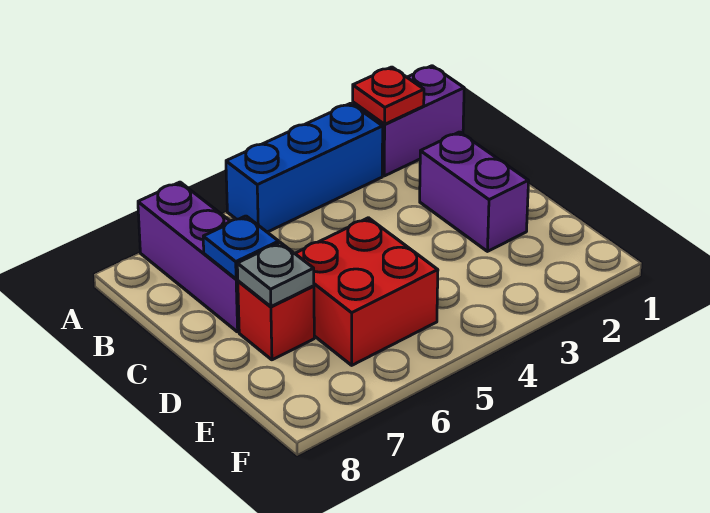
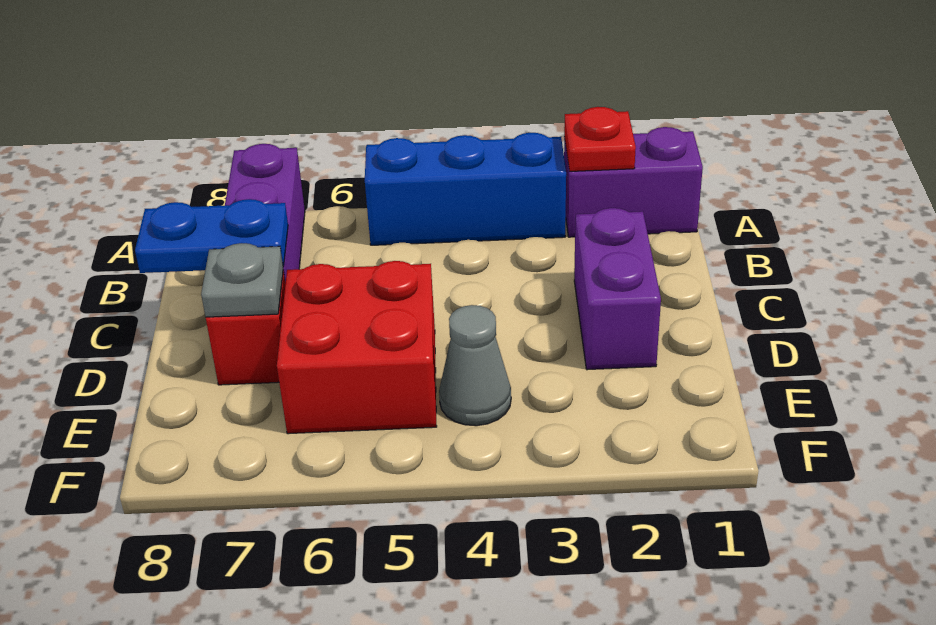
blue plate C7 level 2 -> blue plate C7:C8 level 2
none -> grey cone E4 level 1

